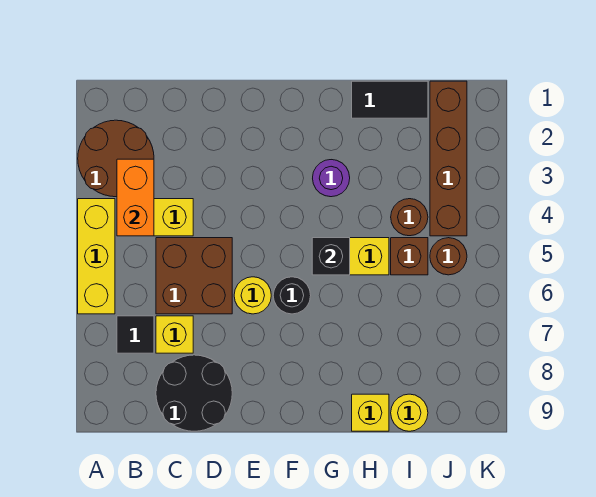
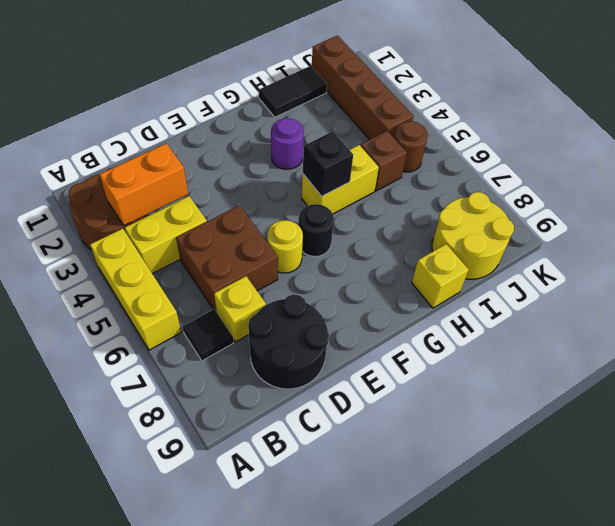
orange brick B3:B4 level 2 -> orange brick B3:C3 level 2
brown round brick I4 level 1 -> none
yellow round brick I9 level 1 -> yellow round brick I8:J9 level 1

